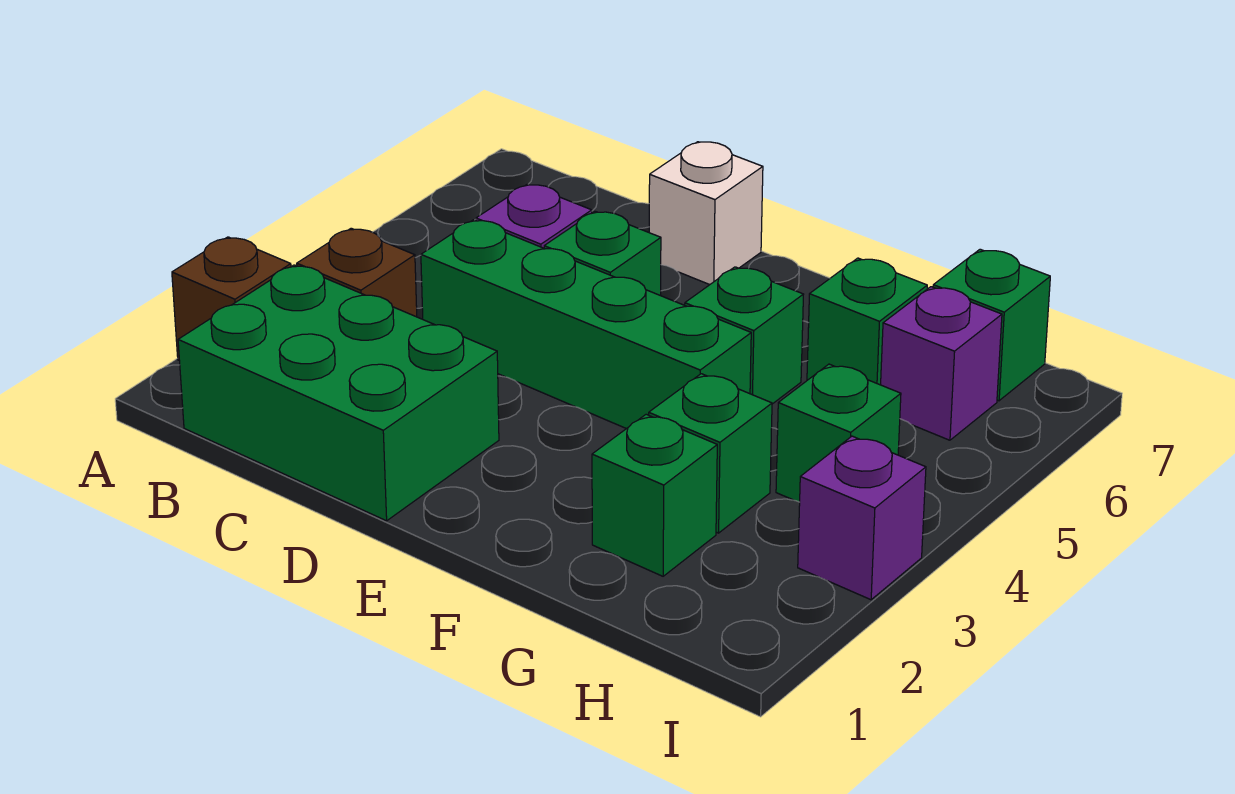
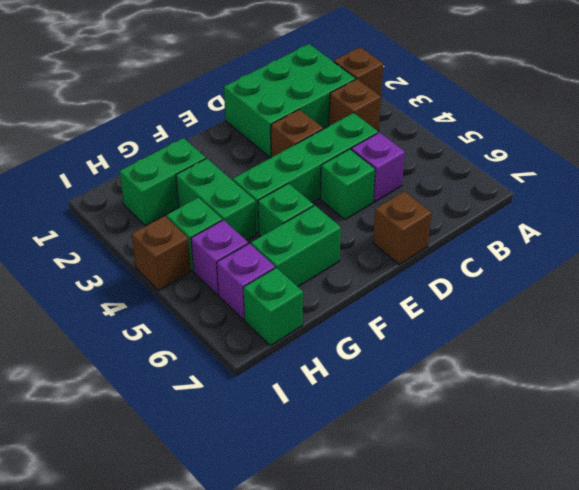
none -> brown brick D3 level 1
white brick D7 level 1 -> brown brick D7 level 1
green brick G2 level 1 -> green brick G2:H2 level 1
green brick G3 level 1 -> green brick G3:G4 level 1
green brick G6 level 1 -> green brick F6:G6 level 1
purple brick I3 level 1 -> purple brick H5 level 1
none -> brown brick I4 level 1

